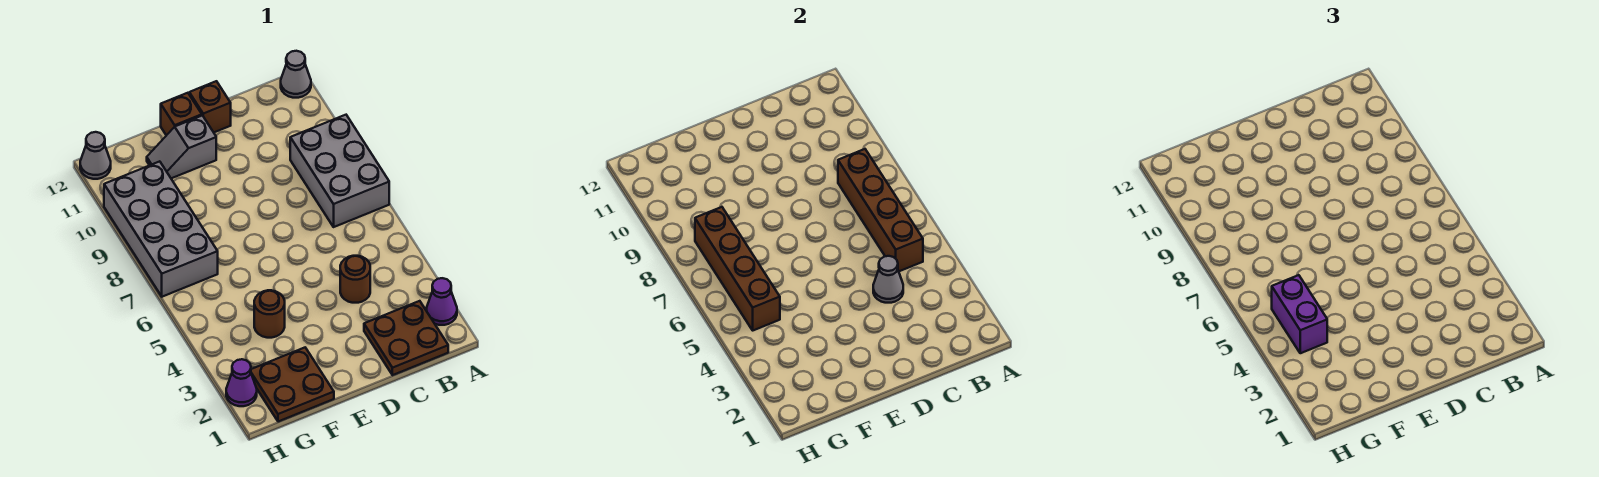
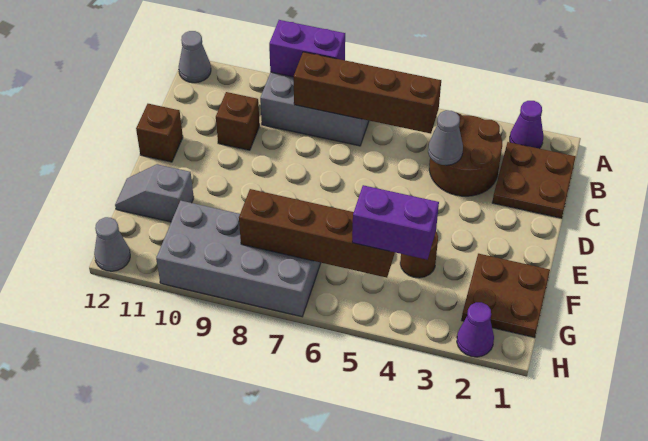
none -> purple brick A8:A9 level 2
brown round brick C4 level 1 -> brown round brick B3:C4 level 1
grey slope E11:F11 level 1 top E -> grey slope F11:F12 level 1 top 11
brown brick E12 level 1 -> brown brick C10 level 1

